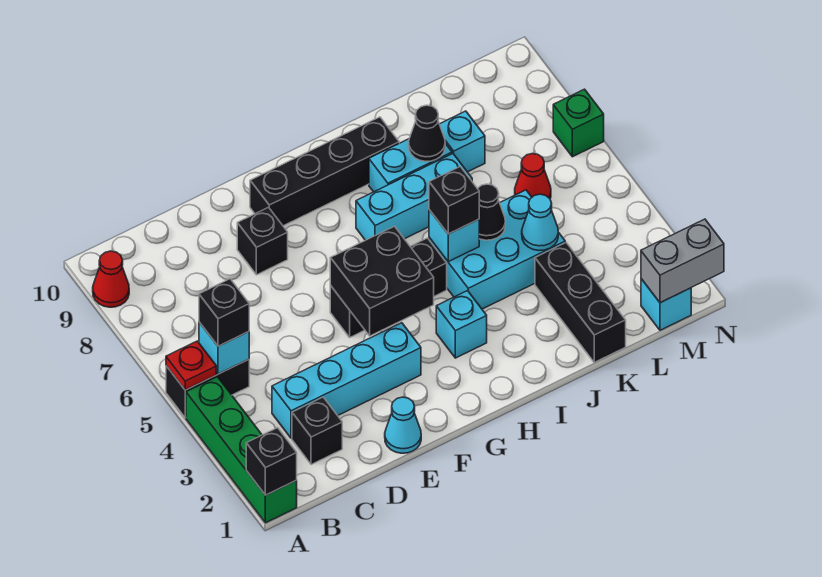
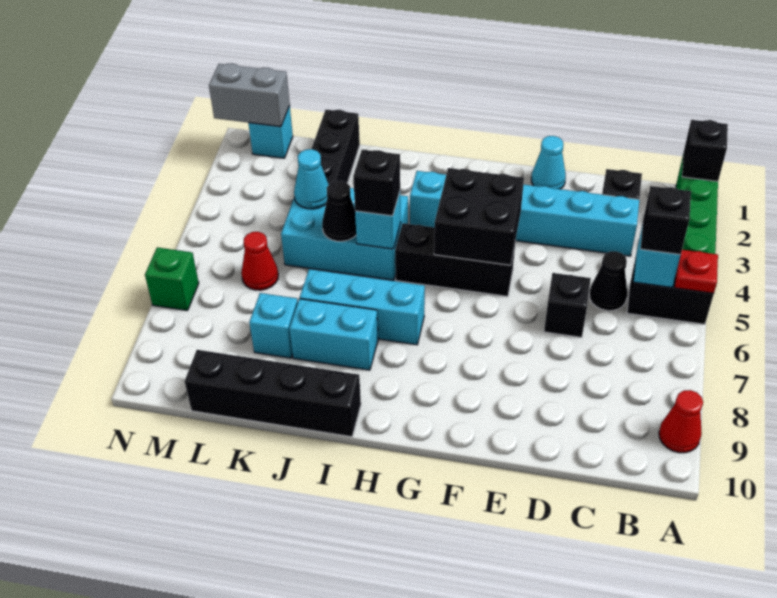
black brick E8 level 1 -> black brick D6 level 1
black brick F9:I9 level 1 -> black brick I10:L10 level 1
black cone J8 level 2 -> black cone C5 level 1

